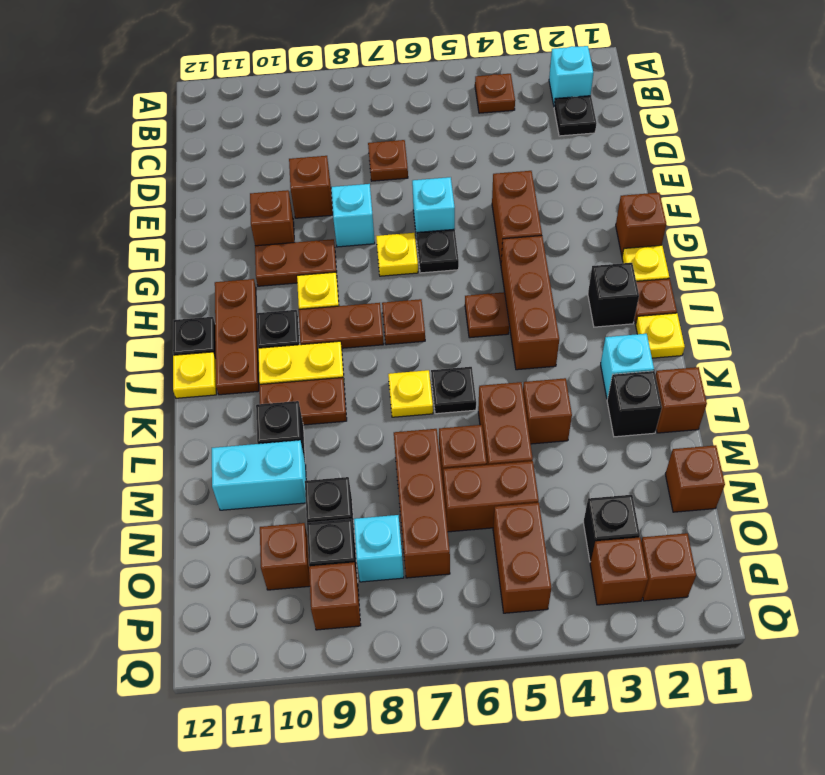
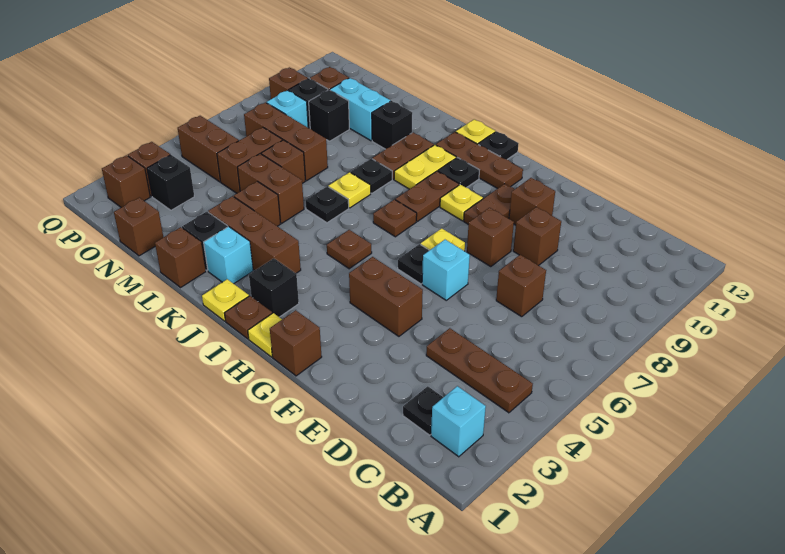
brown plate B4 level 1 -> brown plate B4:D4 level 1
brown plate D7 level 1 -> brown brick D7 level 1
cyan brick F8 level 1 -> brown brick F8 level 1
brown brick H4:J4 level 1 -> brown brick J3:L3 level 1
none -> black plate K8 level 1
cyan brick M10:M11 level 1 -> cyan brick M10:N10 level 1

